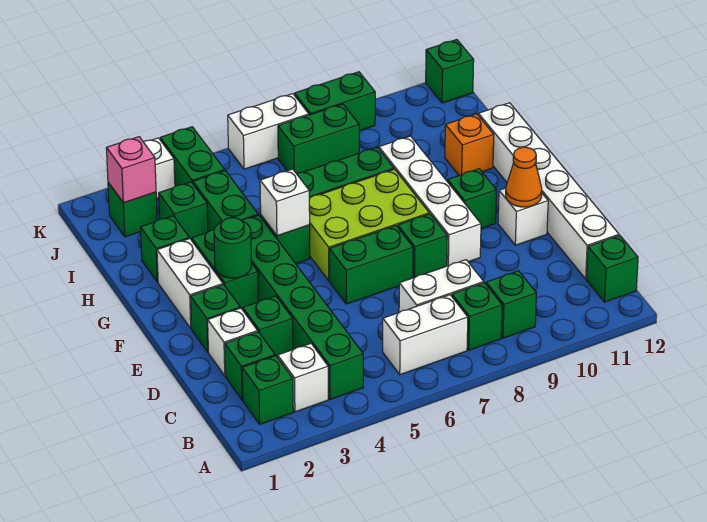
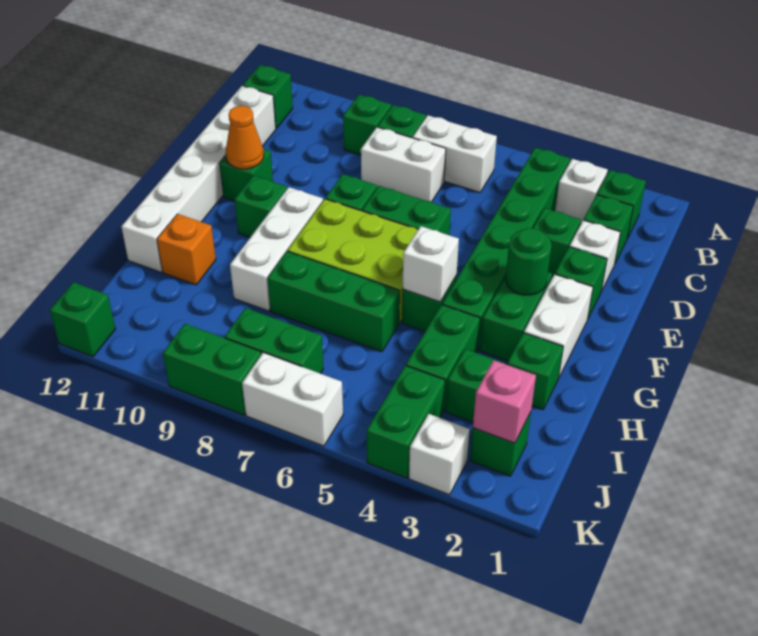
white brick E9:H9 level 1 -> white brick F9:H9 level 1
white brick E11 level 1 -> green brick E11 level 1

